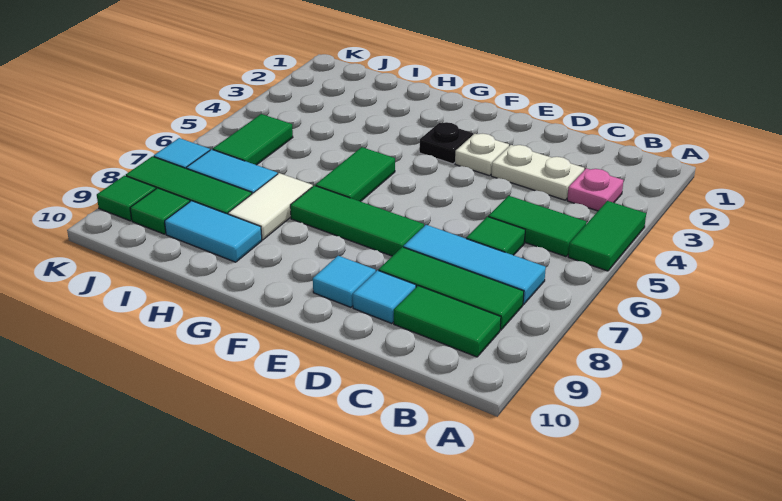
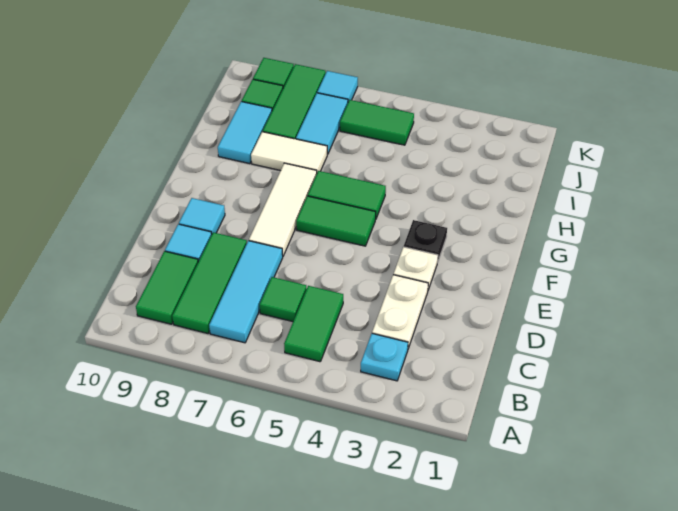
green tile A4:A5 level 1 -> green tile F5:F6 level 1
pink plate B3 level 1 -> cyan plate B3 level 1
green tile E7:G7 level 1 -> white tile E7:G7 level 1

